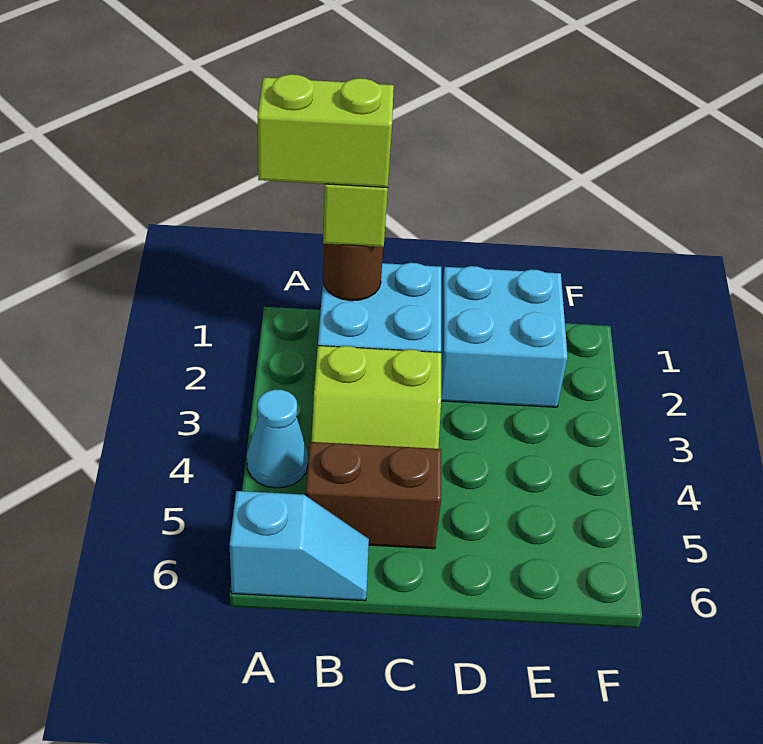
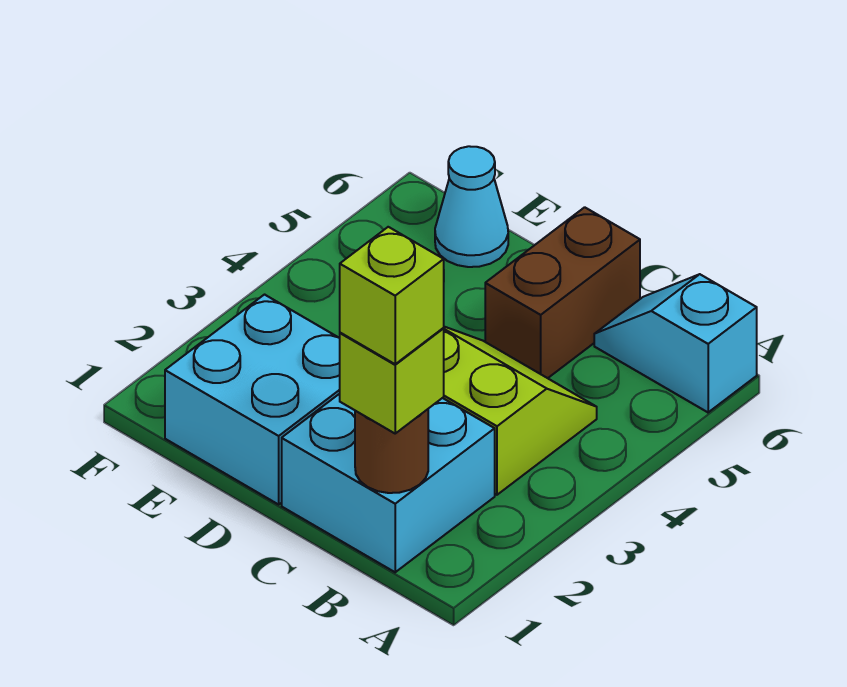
lime brick A1:B1 level 4 -> lime brick B1 level 4
cyan cone A4 level 1 -> cyan cone E6 level 1
brown brick B5:C5 level 1 -> brown brick C5:C6 level 1

